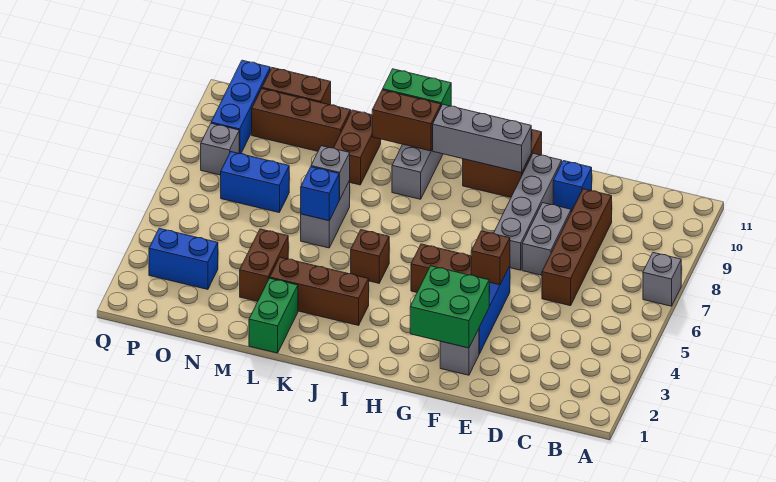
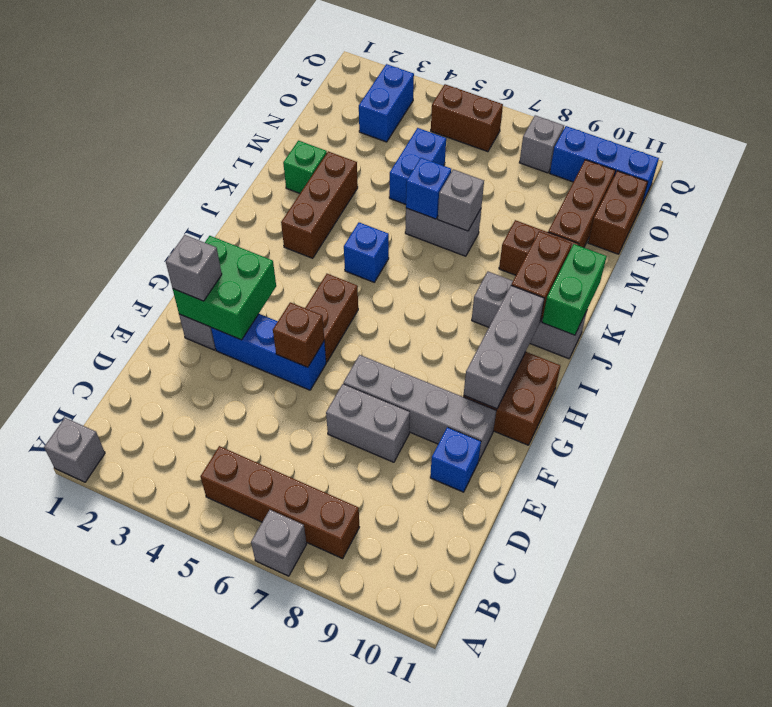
none -> grey brick A1 level 1
brown brick D6:D9 level 1 -> brown brick B5:B8 level 1
none -> grey brick F2 level 3
brown brick J5 level 1 -> blue brick J5 level 1
green brick L1:L2 level 1 -> green brick L2 level 1
brown brick M3:M4 level 1 -> brown brick P5:P6 level 1
blue brick N7:O7 level 1 -> blue brick M5:N5 level 1

